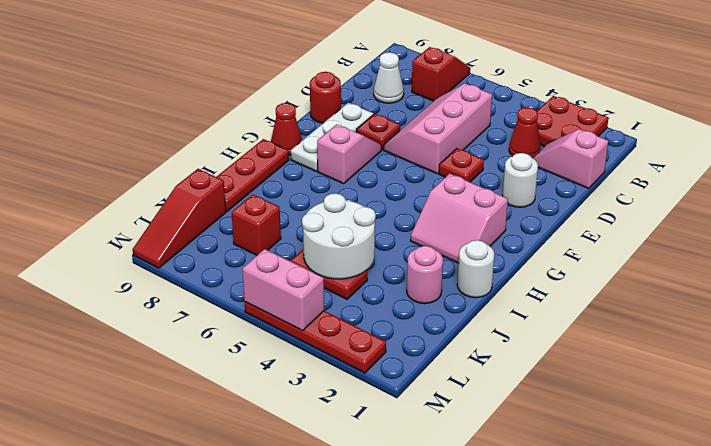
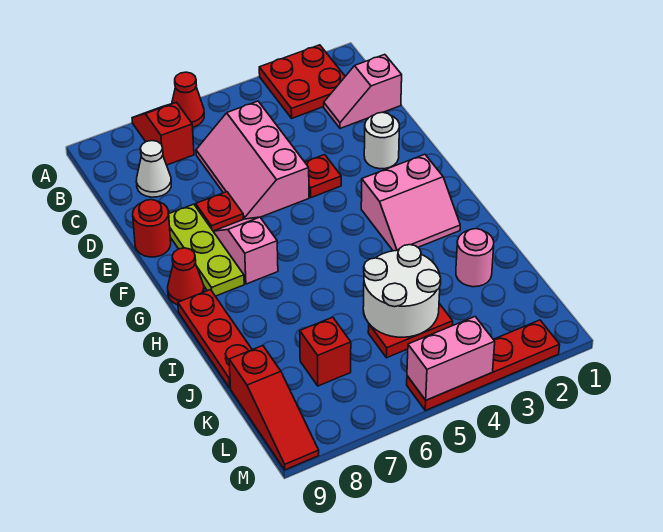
red cone C3 level 1 -> red cone A6 level 1
white plate E8:G8 level 1 -> lime plate E8:G8 level 1
white round brick I1 level 1 -> none

